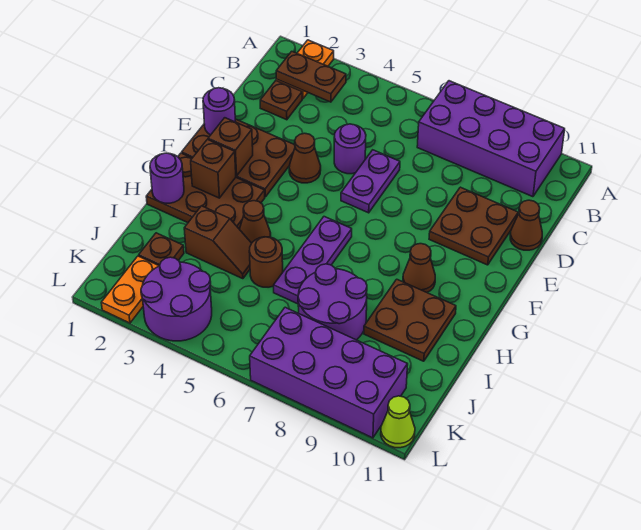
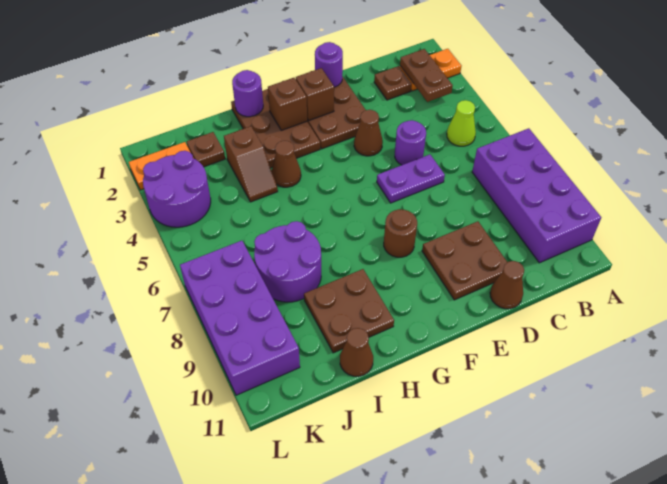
purple plate G6:I6 level 1 -> none
brown cone G9 level 1 -> brown cone I11 level 1
brown round brick I5 level 1 -> brown round brick F8 level 1
lime cone L11 level 1 -> lime cone B5 level 1

